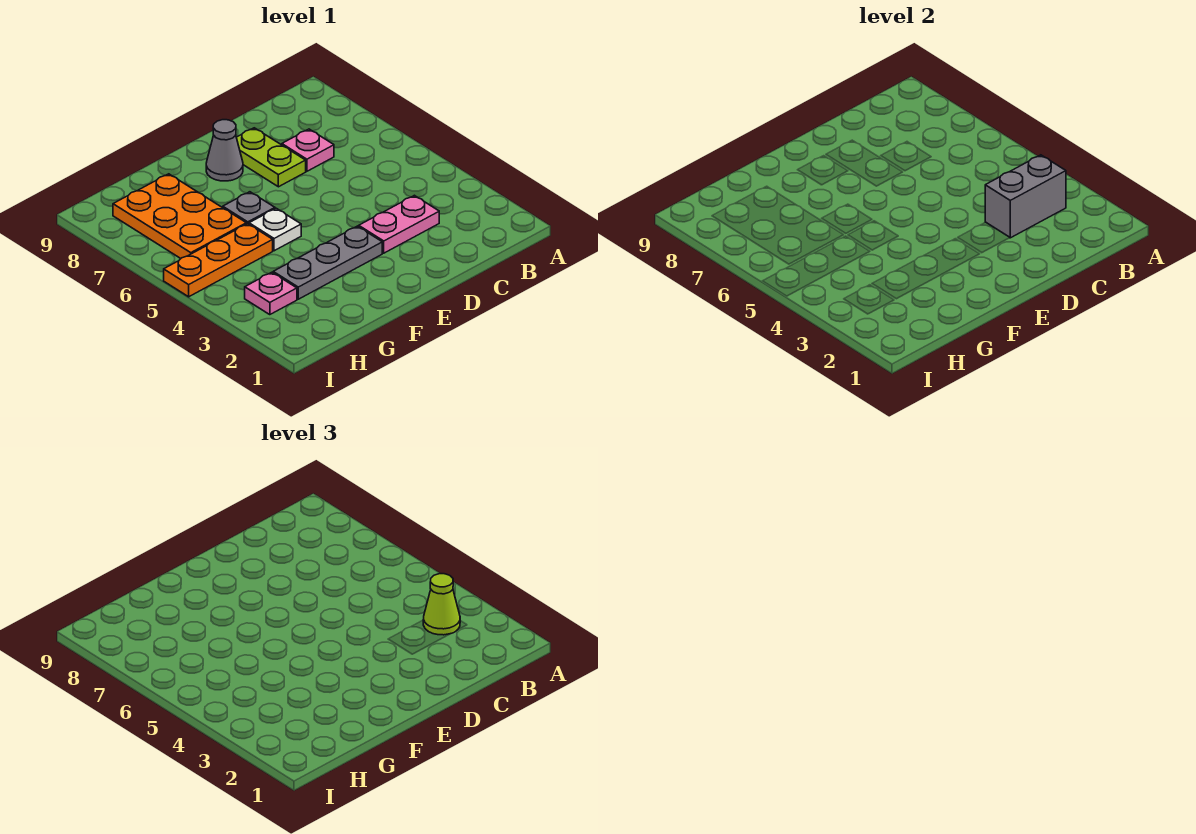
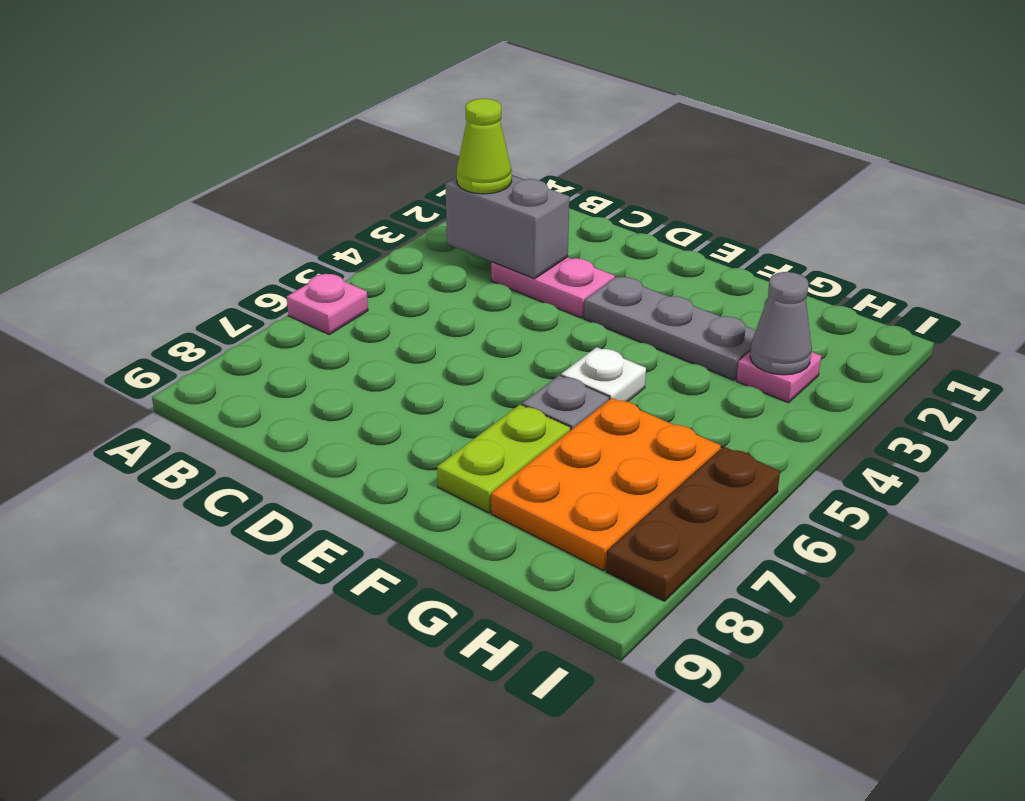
pink plate C7 level 1 -> pink plate A6 level 1
lime plate D7:D8 level 1 -> lime plate F7:F8 level 1
grey cone E8 level 1 -> grey cone H3 level 2
orange plate G5:I5 level 1 -> none
none -> brown plate I6:I8 level 1

